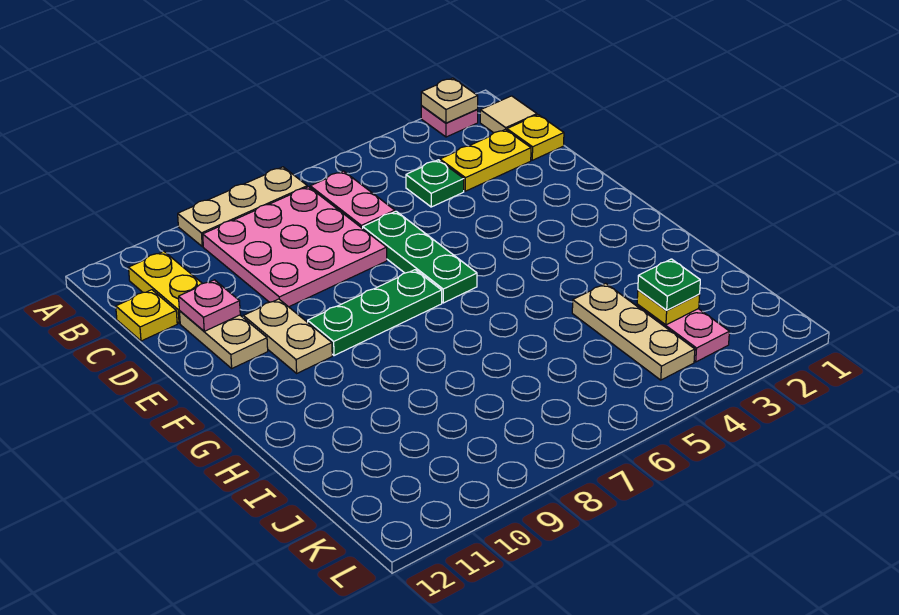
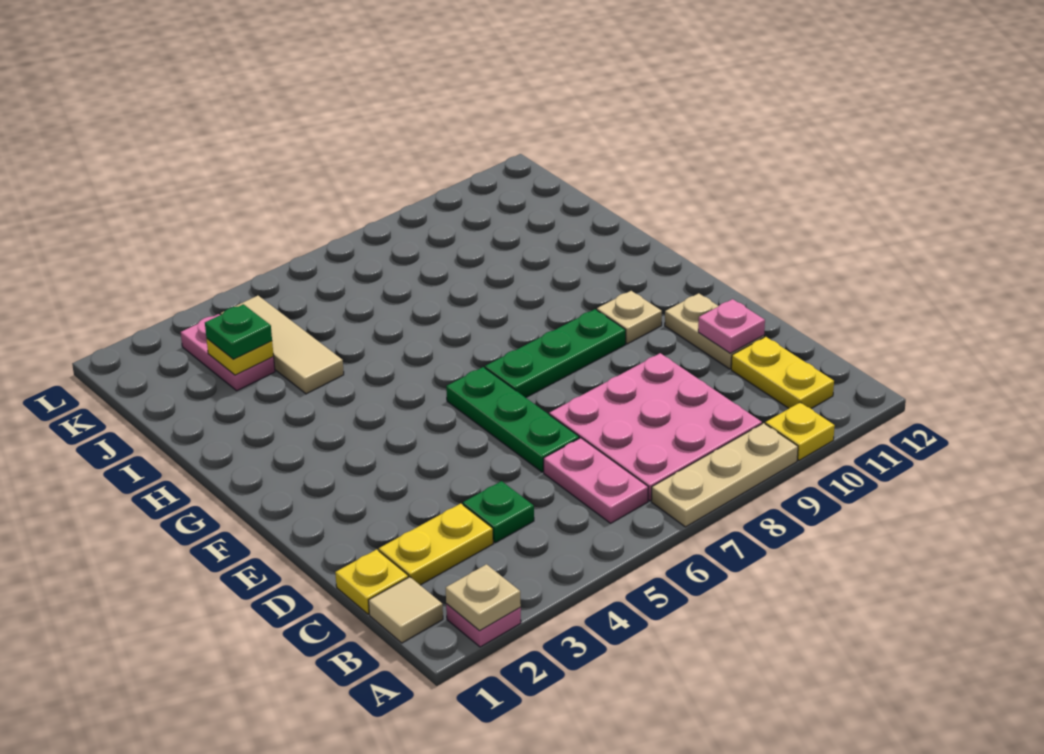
yellow plate C12 level 1 -> yellow plate A10 level 1
tan plate E10:F10 level 1 -> tan plate F10 level 1
tan plate I4:K4 level 1 -> tan tile I4:K4 level 1

